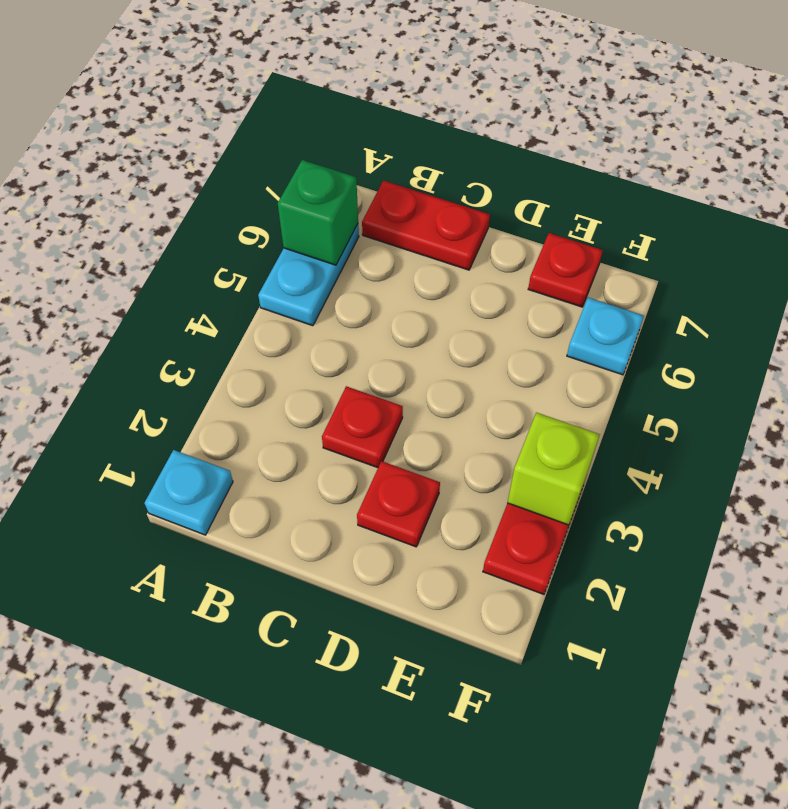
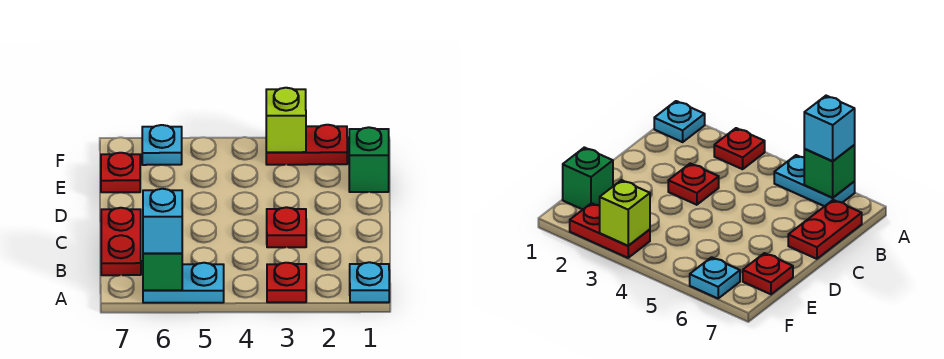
none -> cyan brick A6 level 3
red plate D2 level 1 -> red plate A3 level 1
none -> green brick E1 level 1

